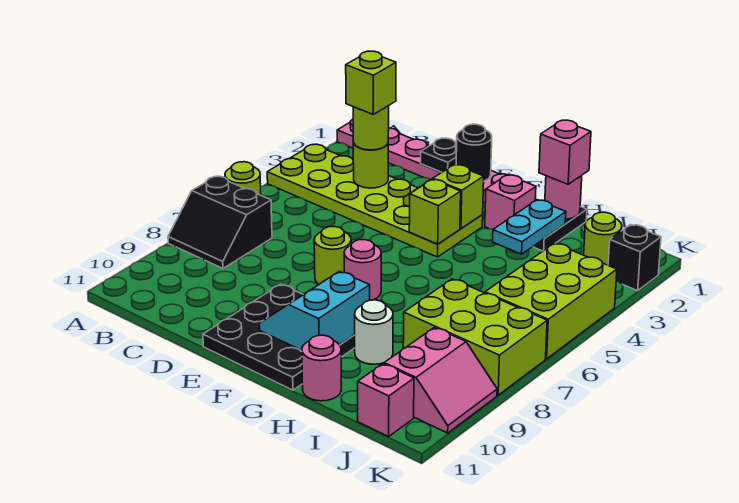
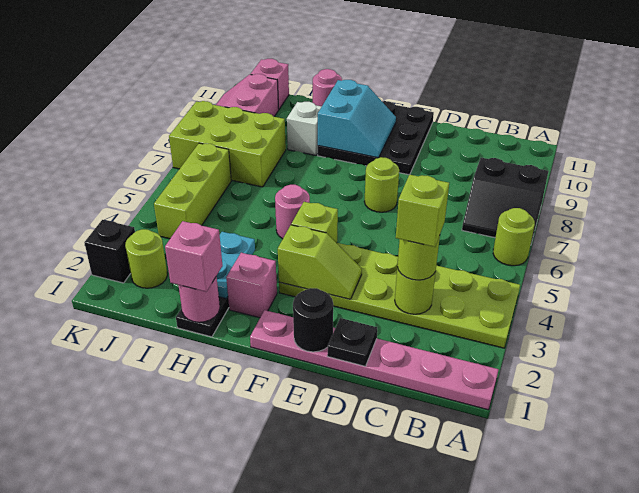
black slope A7:B8 level 1 top 7 -> black slope A7:B8 level 1 top 8
pink round brick F7 level 1 -> pink round brick G5 level 1
white round brick H9 level 1 -> white brick H9 level 1
lime brick J4:K6 level 1 -> lime brick J4:J6 level 1

